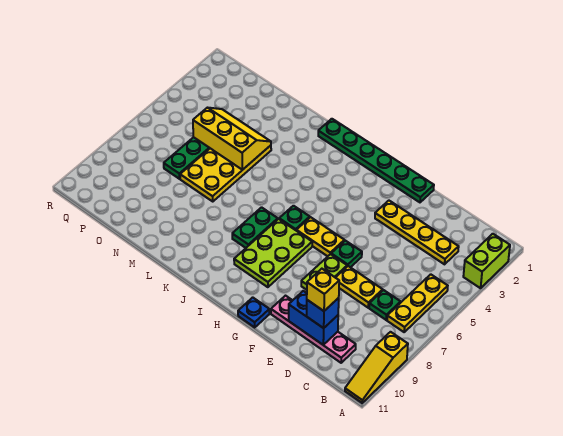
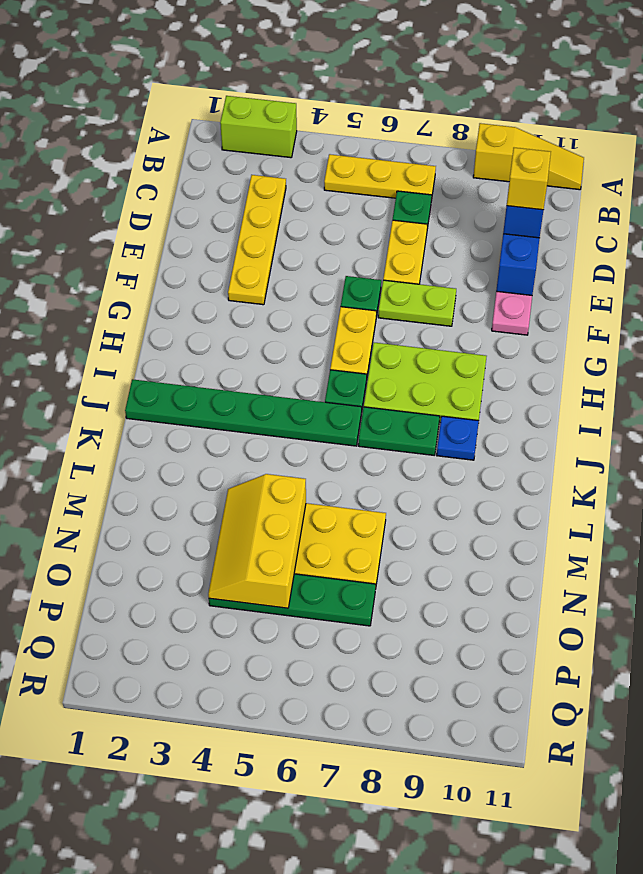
green plate F1:K1 level 1 -> green plate J1:J6 level 1
blue plate G11 level 1 -> blue plate J9 level 1

